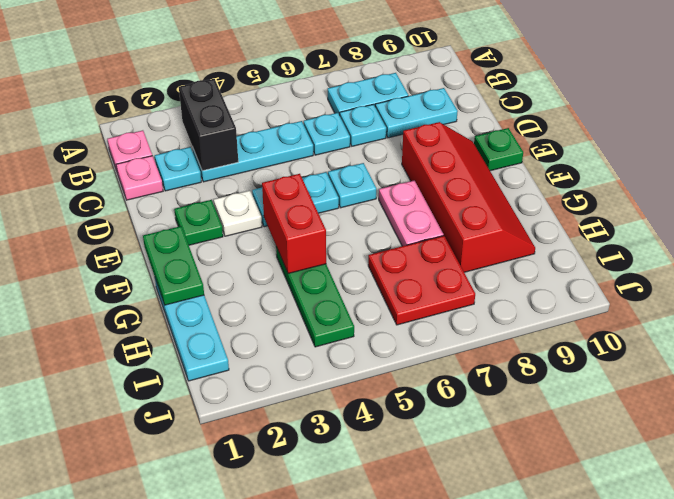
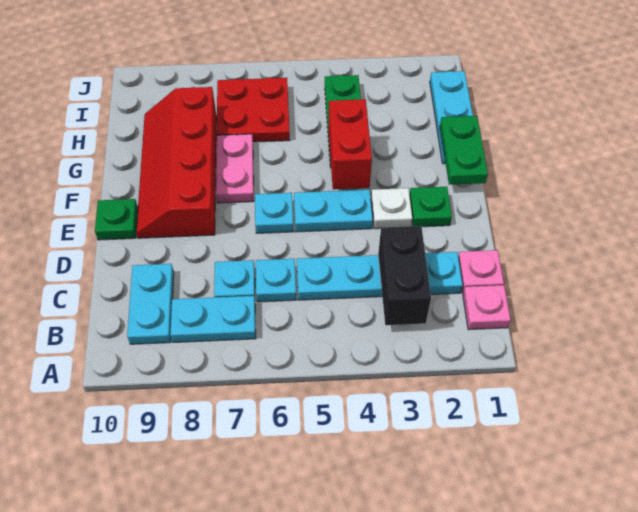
cyan plate C8:C9 level 1 -> cyan plate B9:C9 level 1

